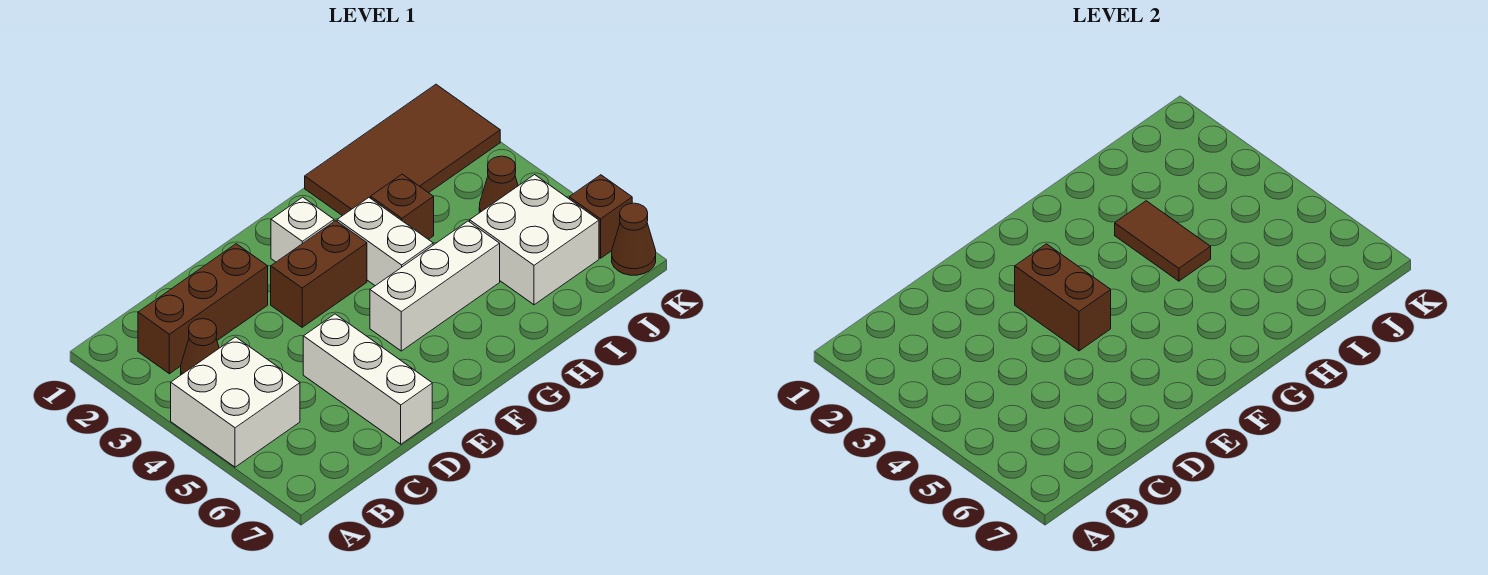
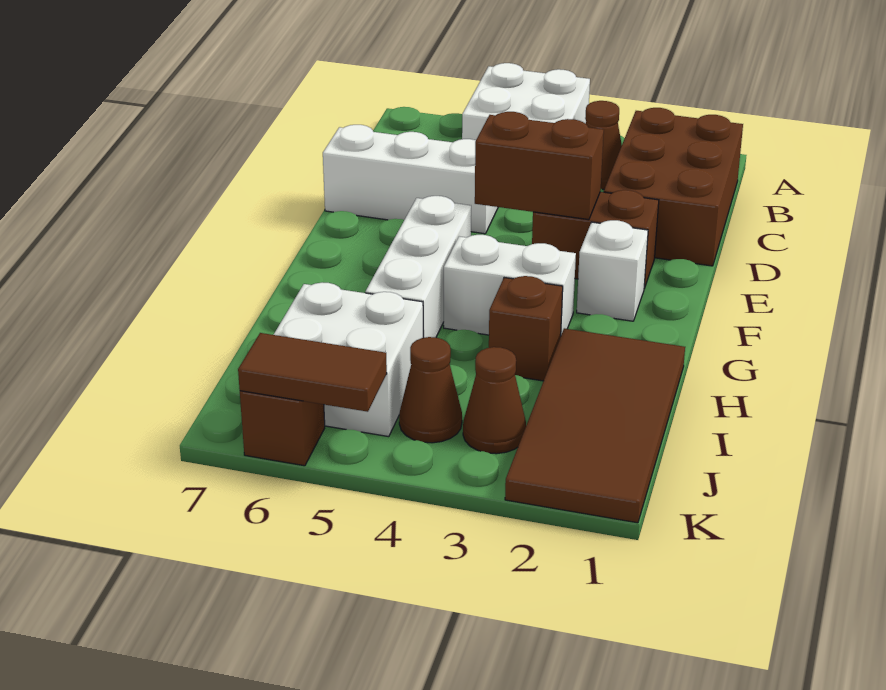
brown brick B2:D2 level 1 -> brown brick B1:D2 level 1
brown brick E3:F3 level 1 -> brown brick E2:E3 level 1
brown tile H3:H4 level 2 -> brown tile K5:K6 level 2
brown cone K7 level 1 -> brown cone J3 level 1

